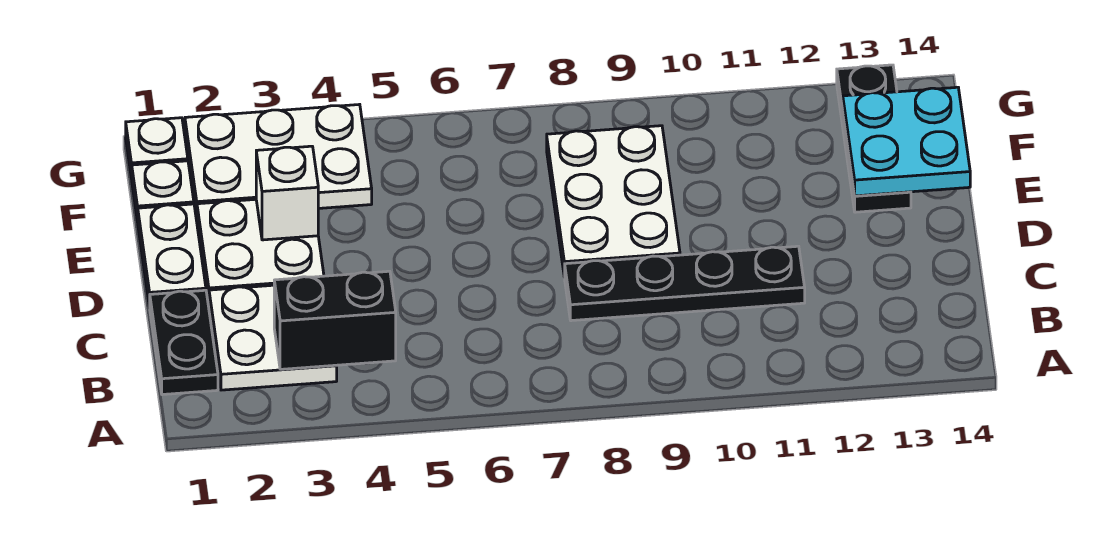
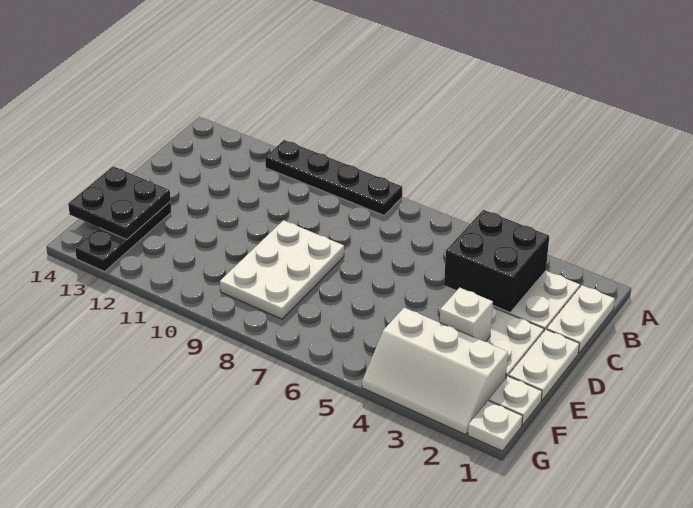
black plate B1:C1 level 1 -> white plate B1:C1 level 1
black brick B3:B4 level 2 -> black brick B3:C4 level 2
black plate C8:C11 level 1 -> black plate A8:A11 level 1
cyan plate E13:F14 level 2 -> black plate E13:F14 level 2
white plate F2:G4 level 1 -> white slope F2:G4 level 1 top F

